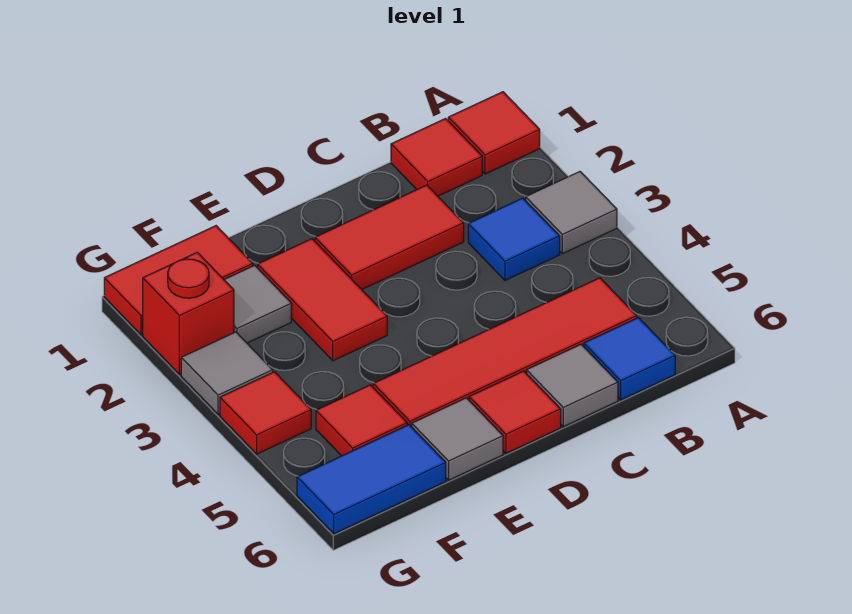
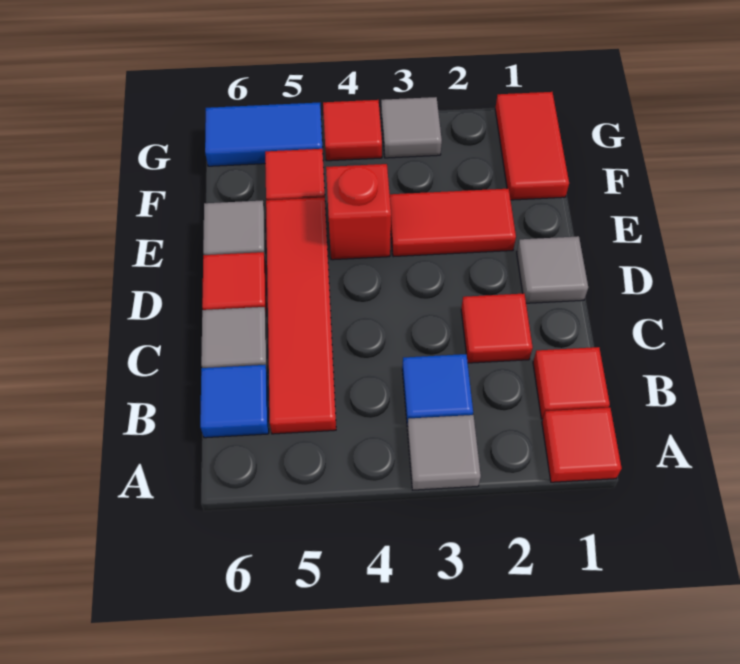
red tile C2:D2 level 1 -> red tile C2 level 1
grey tile F2 level 1 -> grey tile D1 level 1
blue tile F6:G6 level 1 -> blue tile G5:G6 level 1
red brick G2 level 1 -> red brick E4 level 1

